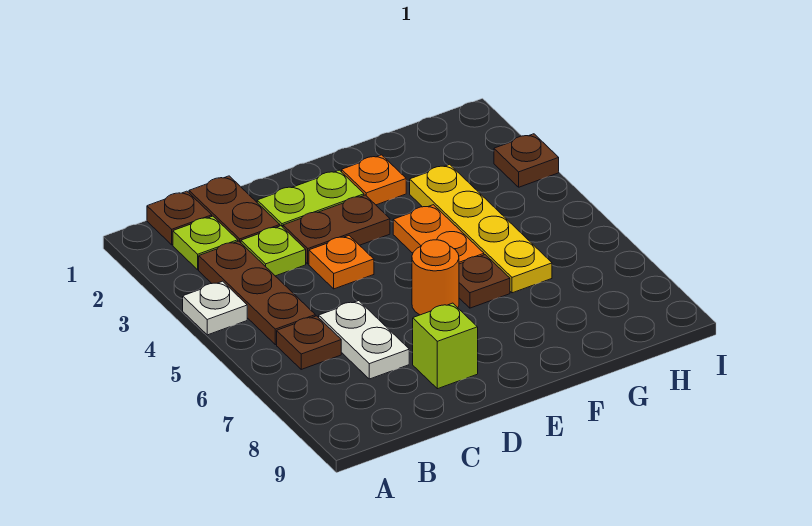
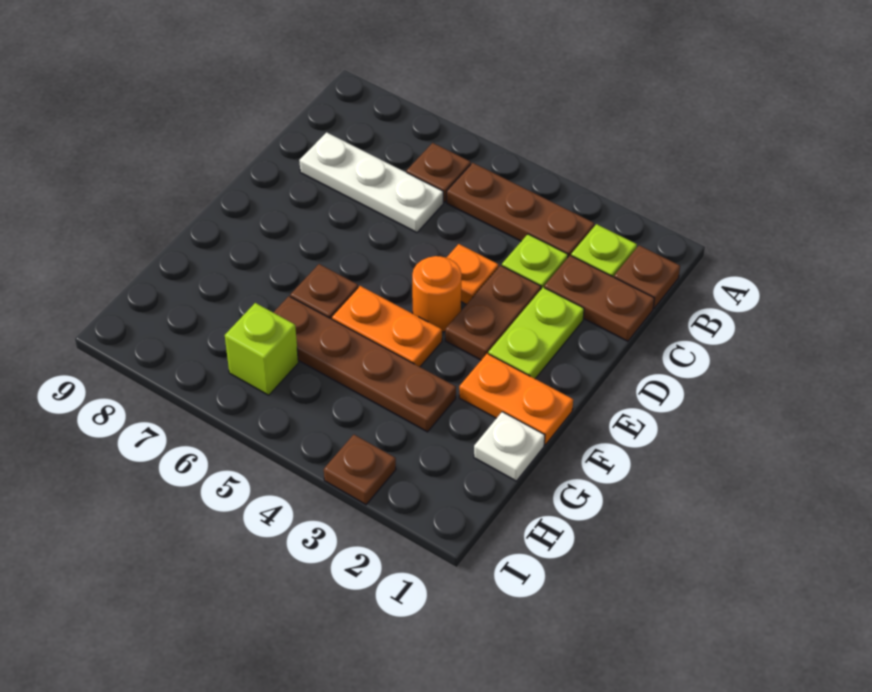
white plate A4 level 1 -> white plate G1 level 1
white plate C6:C7 level 1 -> white plate C6:C8 level 1
lime brick D8 level 1 -> lime brick H6 level 1
orange round brick E6 level 1 -> orange round brick E4 level 1
orange plate F2 level 1 -> orange plate F1:F2 level 1
yellow plate G3:G6 level 1 -> brown plate G3:G6 level 1

